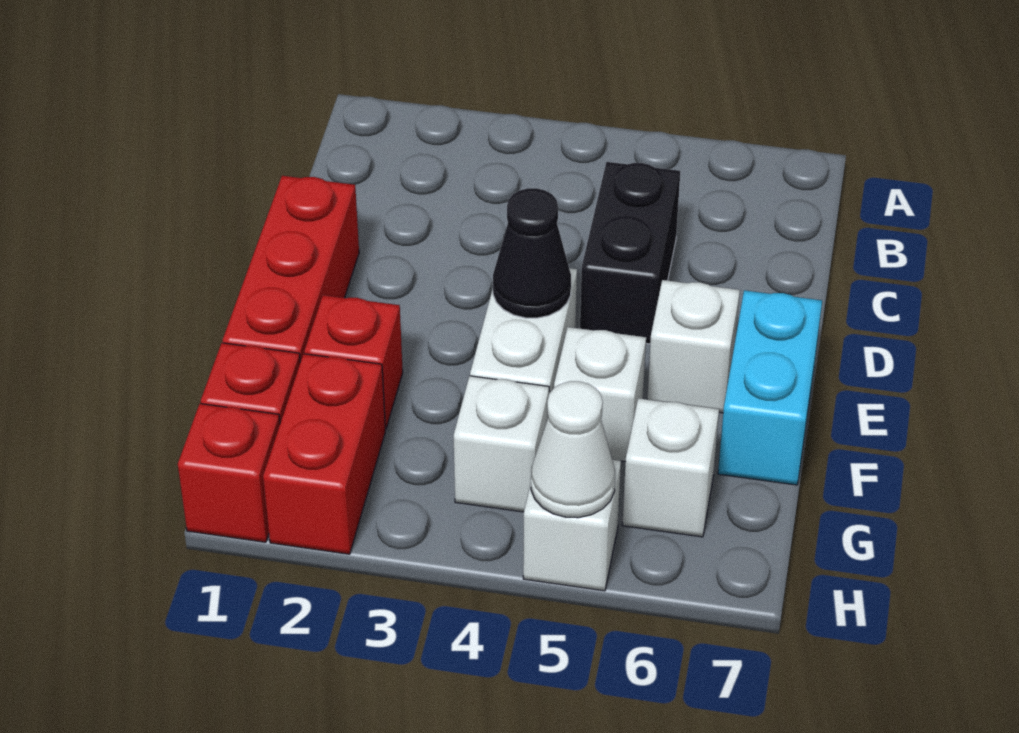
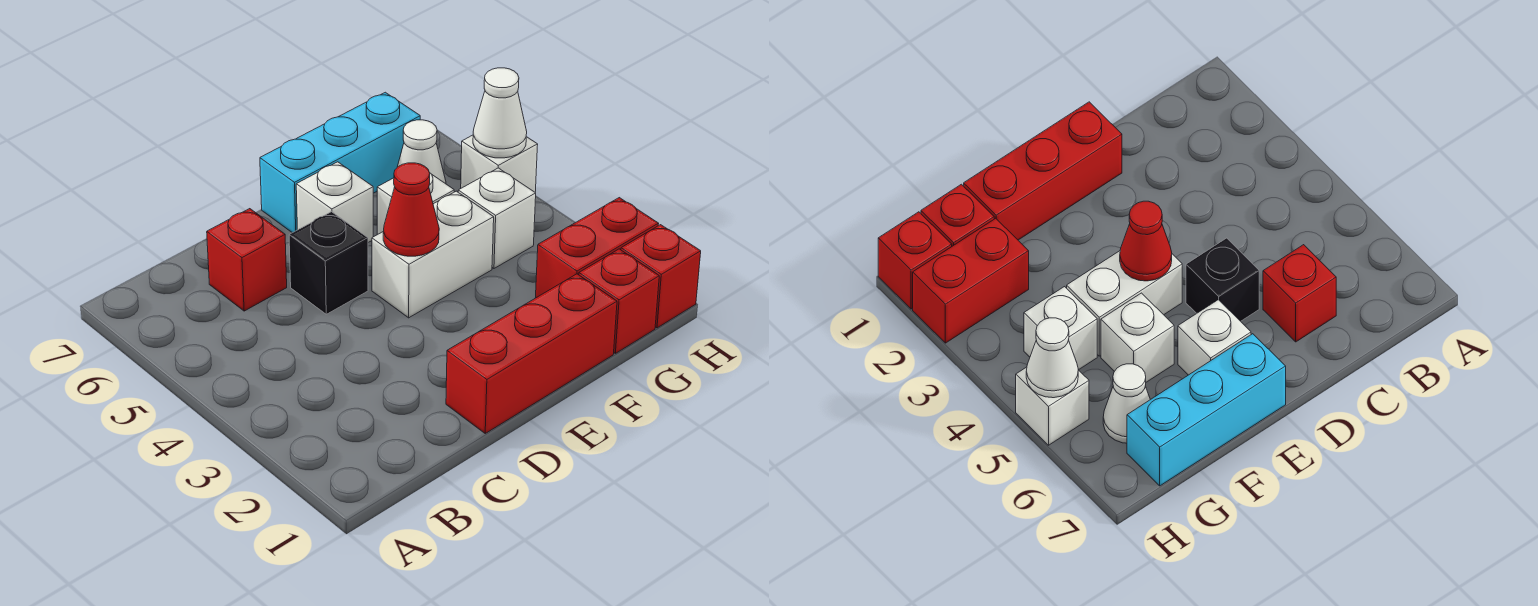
black brick C5:D5 level 1 -> black brick D5 level 1
black cone E4 level 2 -> red cone E4 level 2
cyan brick E7:F7 level 1 -> cyan brick E7:G7 level 1
red brick F2 level 1 -> red brick C6 level 1
white brick G6 level 1 -> white cone G6 level 1

